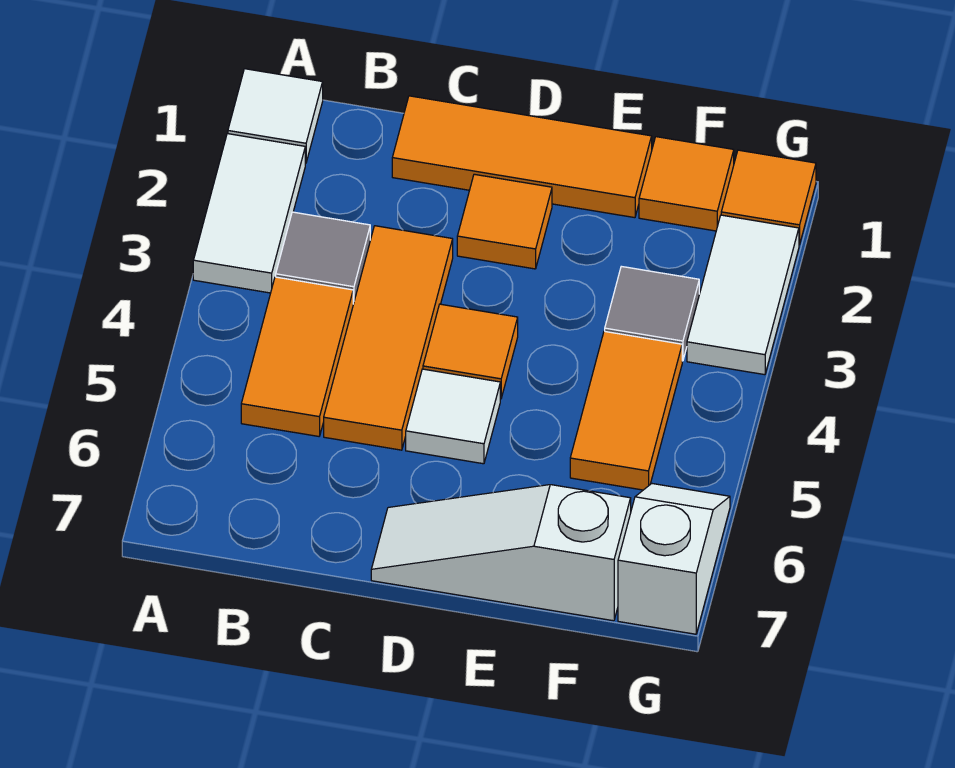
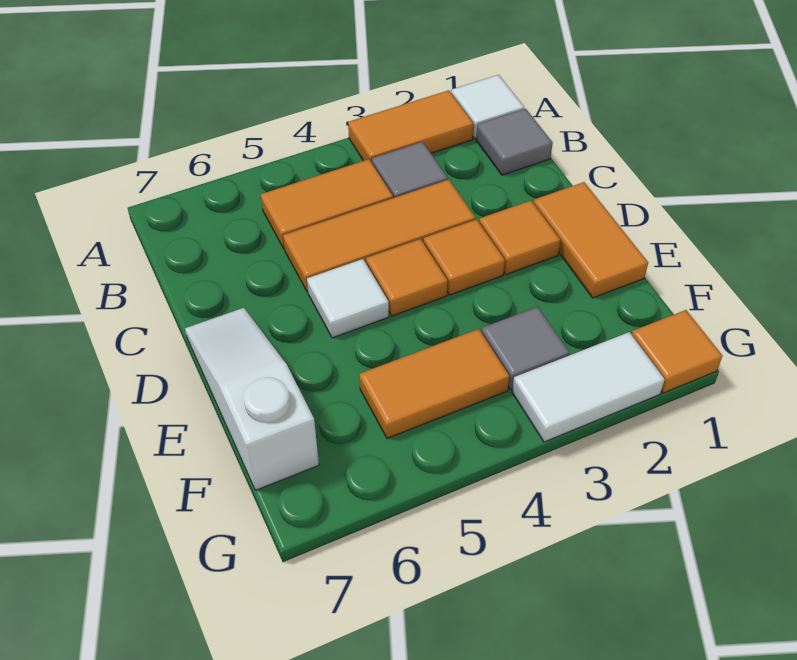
white tile A2:A3 level 1 -> orange tile A2:A3 level 1
none -> grey tile B1 level 1
orange tile C1:E1 level 1 -> orange tile D1:E1 level 1
orange tile F1 level 1 -> orange tile D3 level 1
white slope G6:G7 level 1 top 7 -> none

